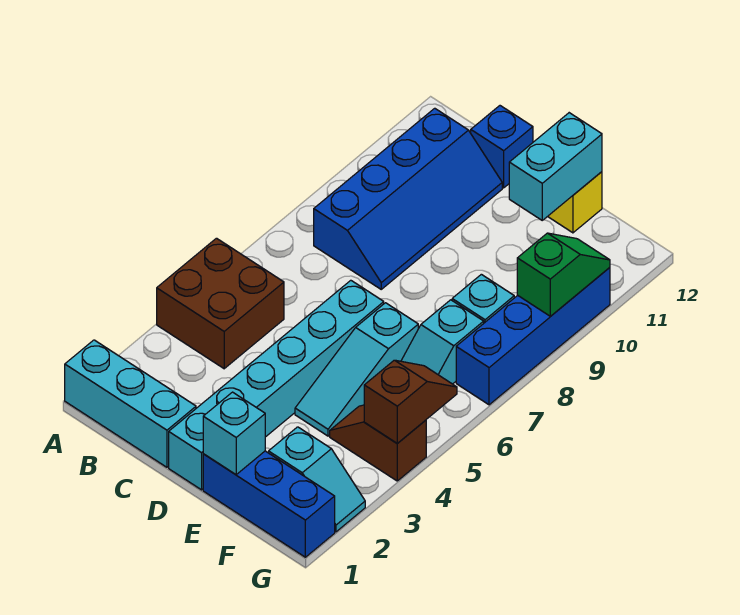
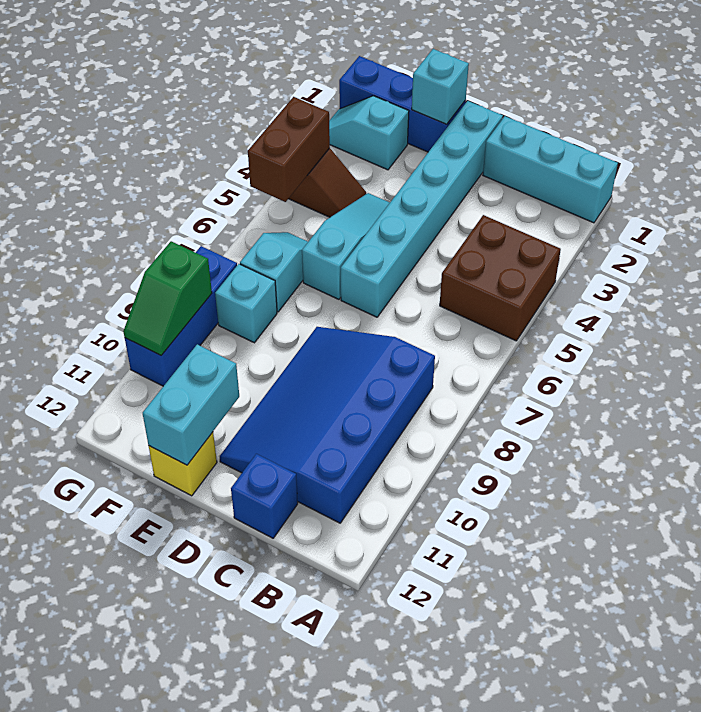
blue slope B8:C11 level 1 top B -> blue slope B8:D11 level 1 top B
brown slope G4:G5 level 2 top 4 -> brown brick G4:G5 level 2
blue brick G7:G10 level 1 -> blue brick G8:G10 level 1

